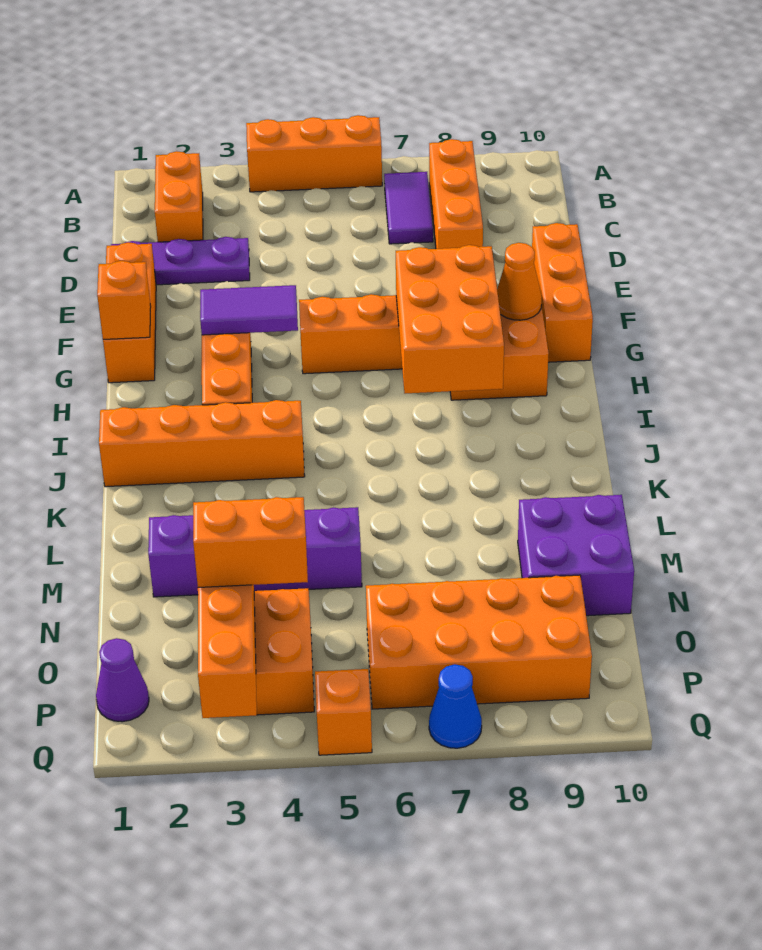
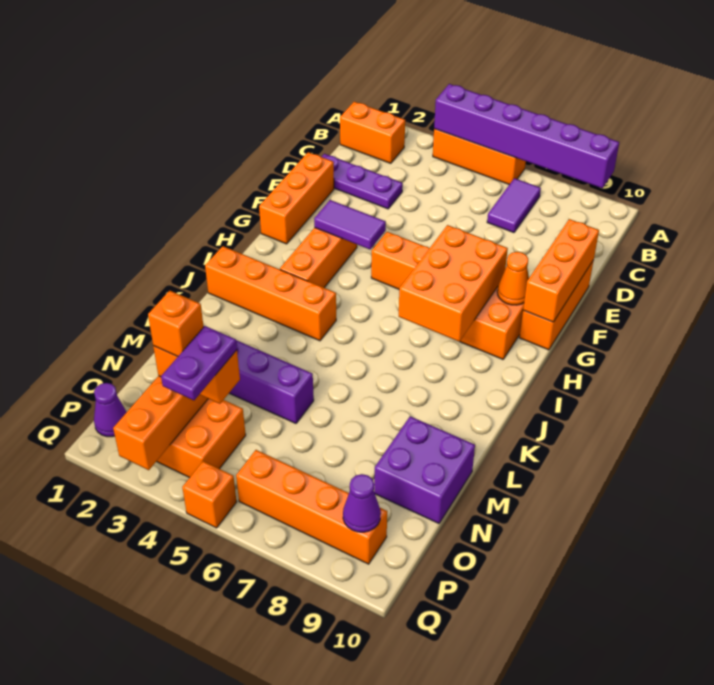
none -> purple brick A4:A9 level 2
orange brick B2:C2 level 1 -> orange brick B1:B2 level 1
orange brick B8:D8 level 1 -> orange brick E10:G10 level 2
orange brick G1 level 2 -> orange brick O3 level 4
none -> purple plate O4:P4 level 4
orange brick O6:P9 level 1 -> orange brick P6:P9 level 1
none -> purple cone P9 level 2
blue cone Q7 level 1 -> none

